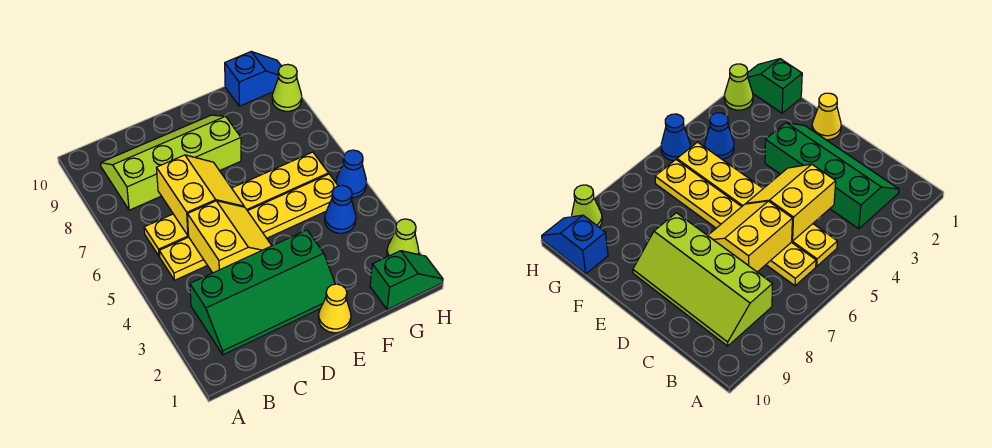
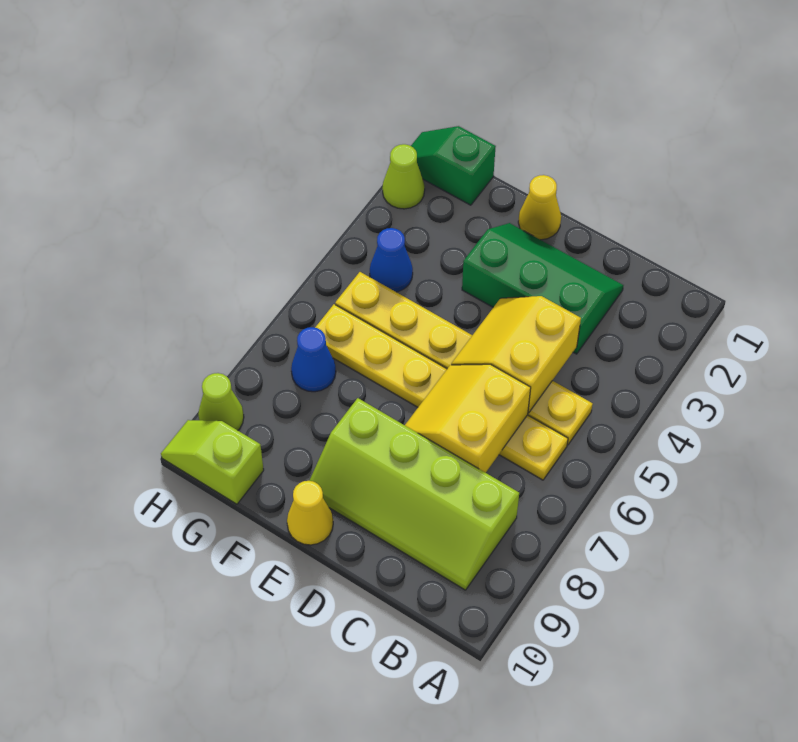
green slope B2:E3 level 1 top 3 -> green slope C2:E3 level 1 top 3
none -> yellow cone E10 level 1
blue slope G10:H10 level 1 top G -> lime slope G10:H10 level 1 top G
blue cone H5 level 1 -> blue cone G7 level 1

